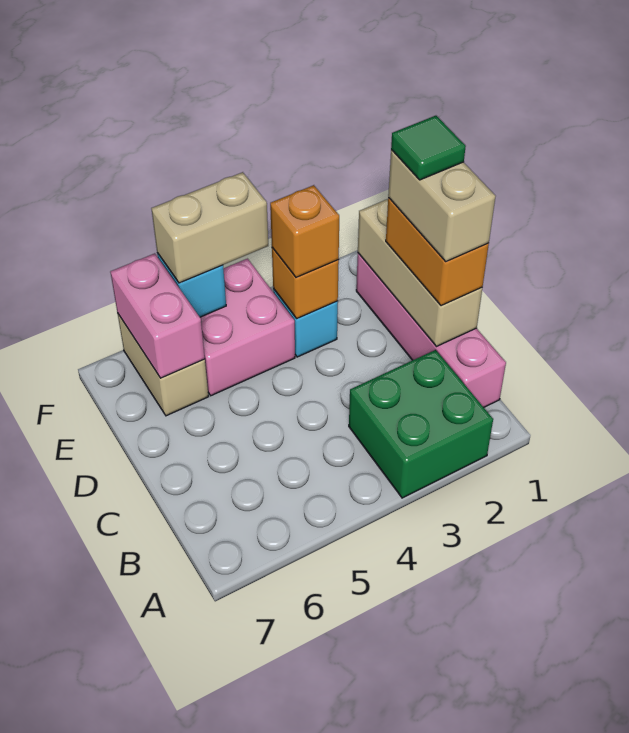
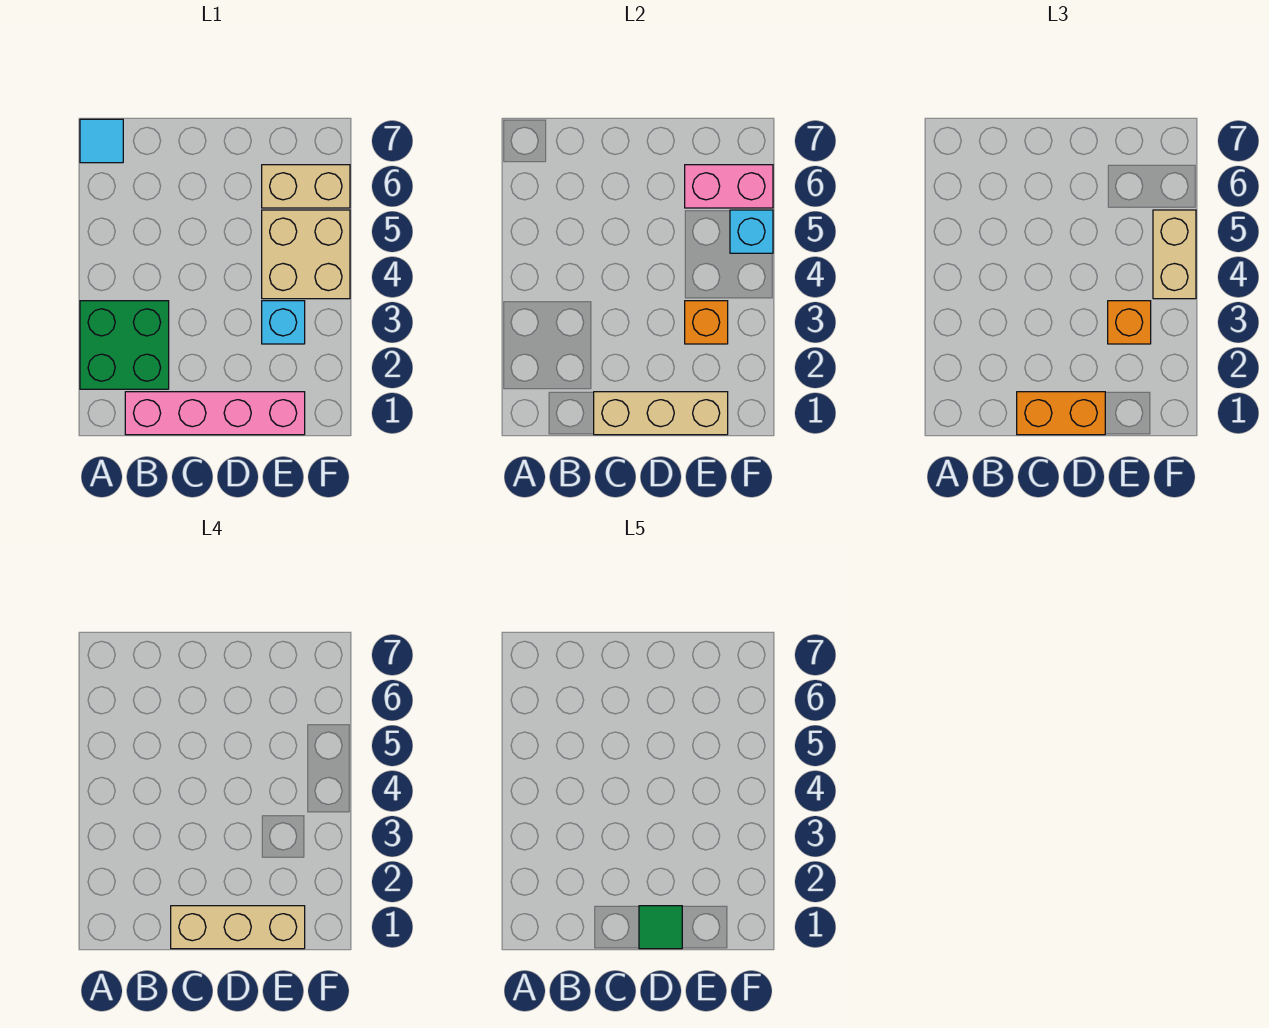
none -> cyan tile A7 level 1
tan brick C1:D1 level 4 -> tan brick C1:E1 level 4
pink brick E4:F5 level 1 -> tan brick E4:F5 level 1

